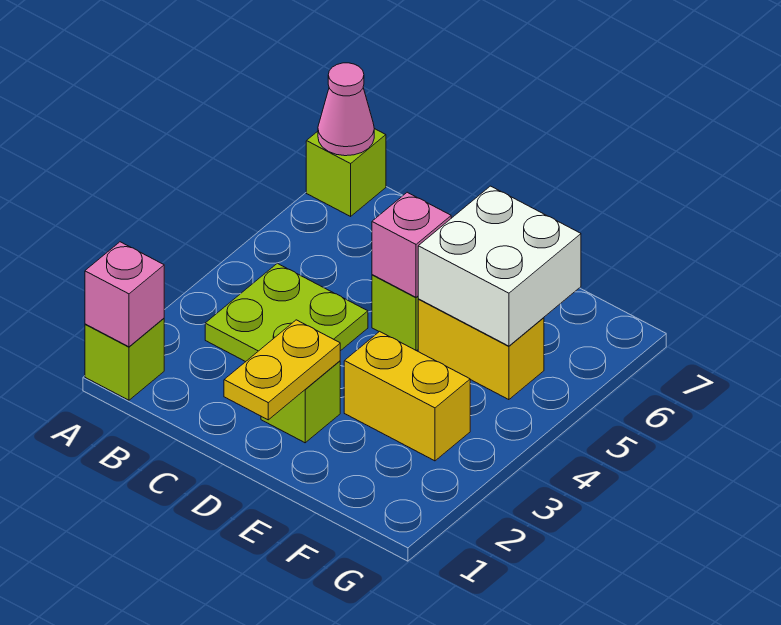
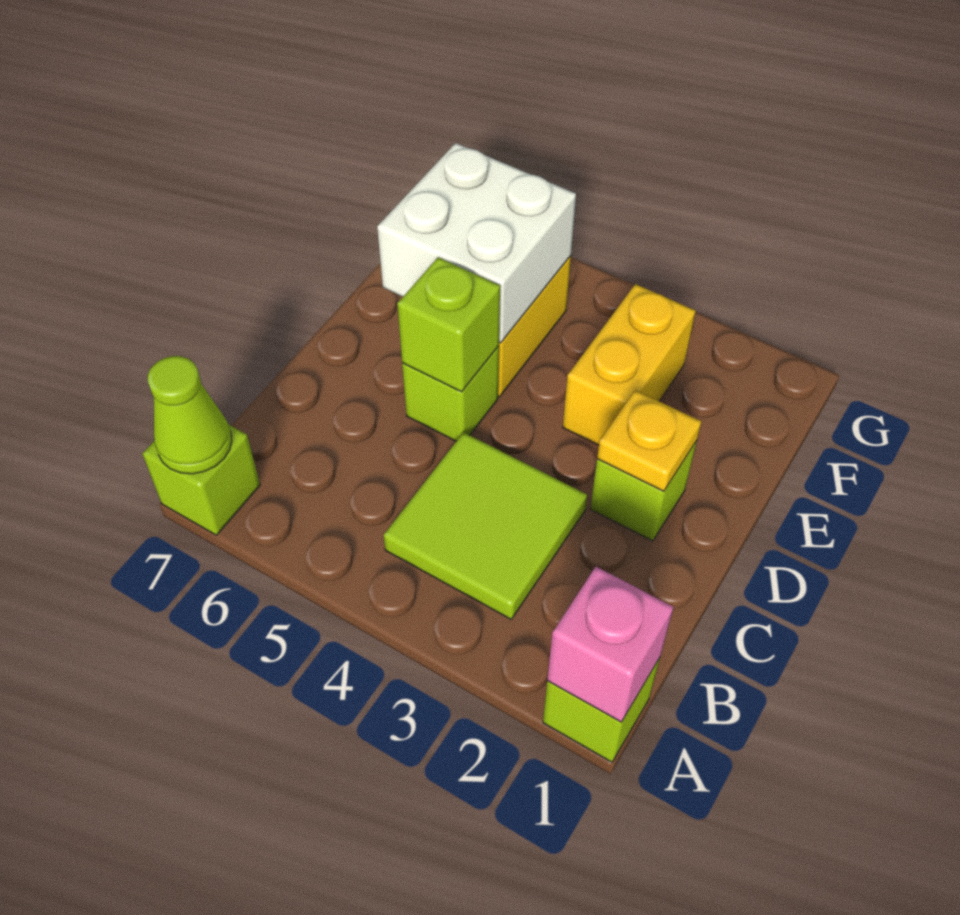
pink cone A7 level 2 -> lime cone A7 level 2
lime plate B3:C4 level 1 -> lime tile B3:C4 level 1
yellow plate D1:D2 level 2 -> yellow plate D2 level 2
pink brick D5 level 2 -> lime brick D5 level 2

